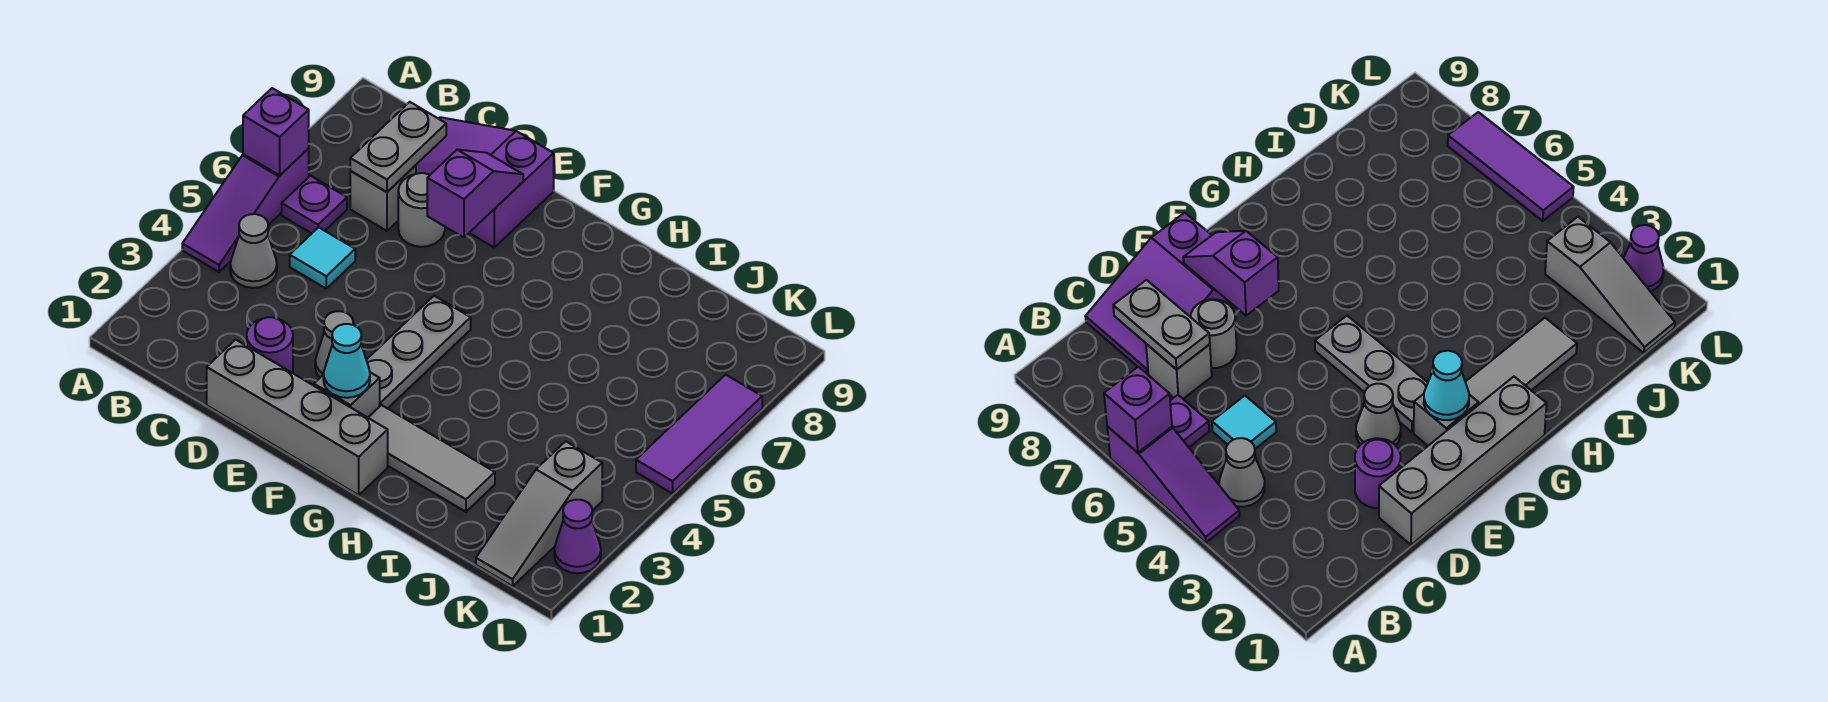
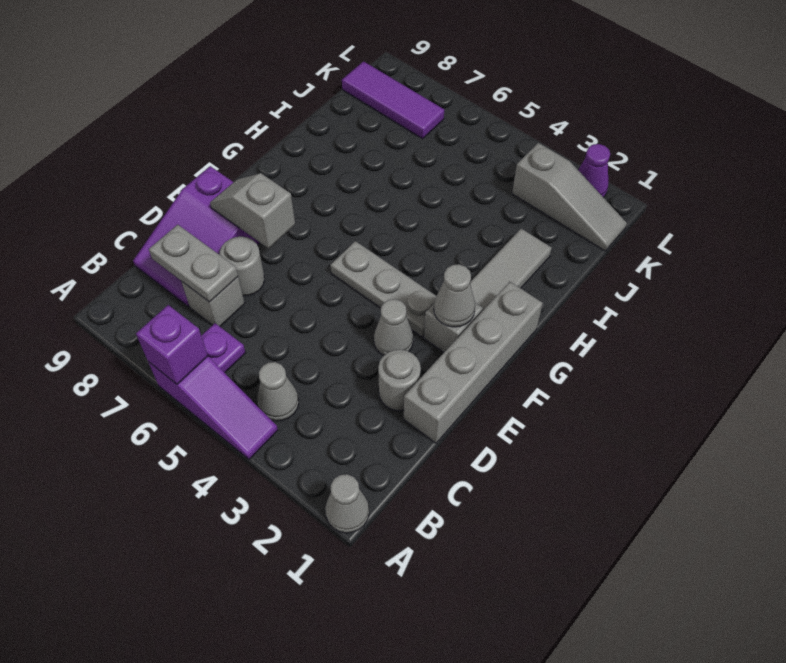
none -> grey cone A1 level 1
cyan tile C5 level 1 -> none
purple round brick D2 level 1 -> grey round brick D2 level 1
purple slope E7:E8 level 2 top 7 -> grey slope E7:E8 level 2 top 7
cyan cone F2 level 2 -> grey cone F2 level 2
purple tile L5:L7 level 1 -> purple tile K7:K9 level 1

